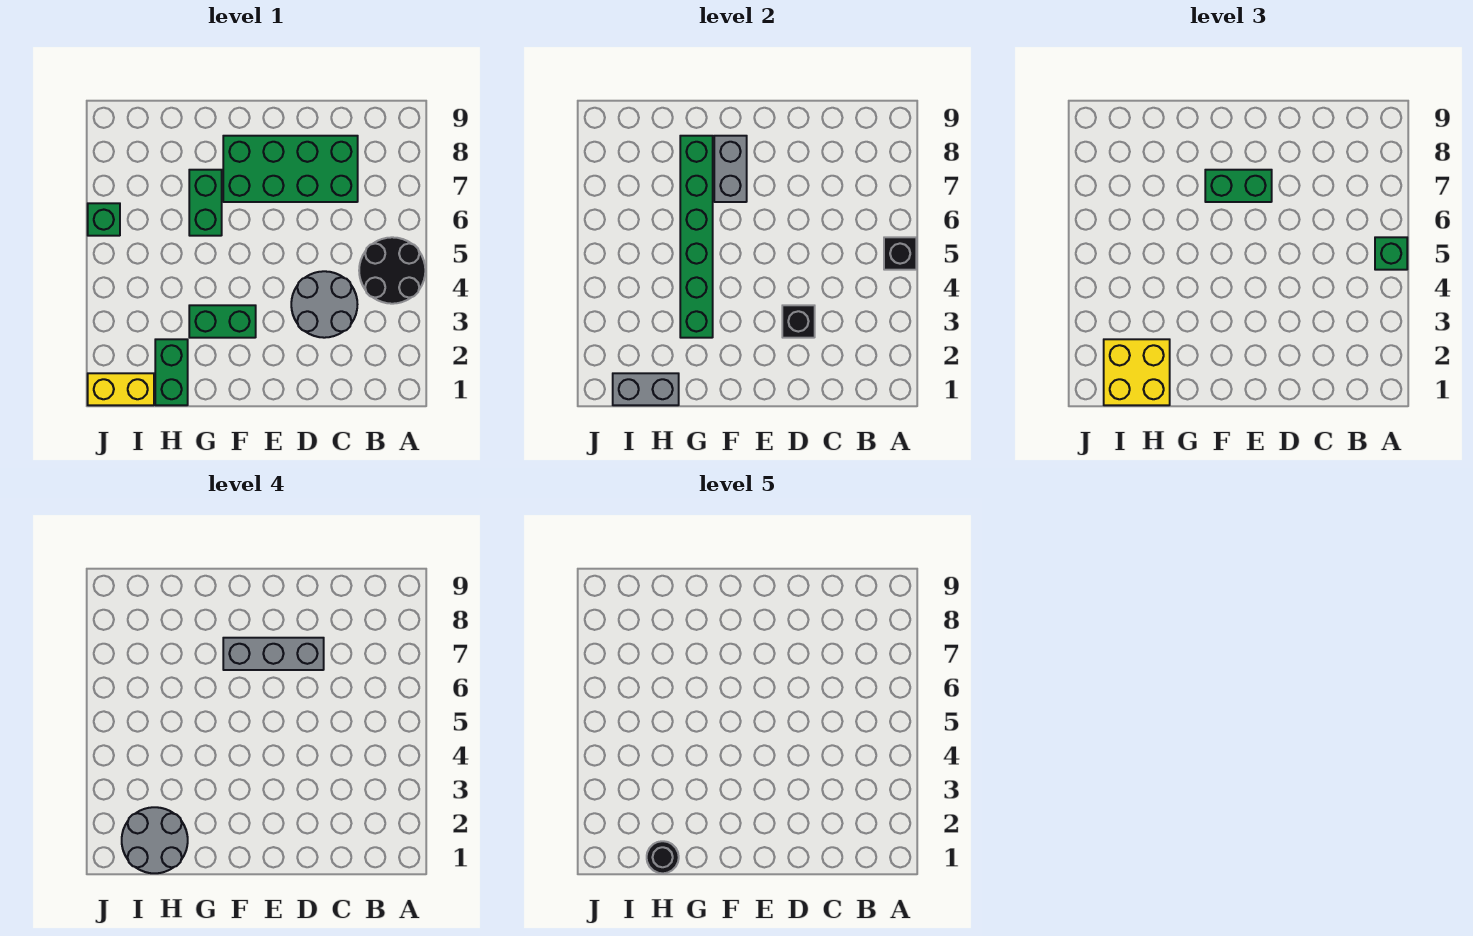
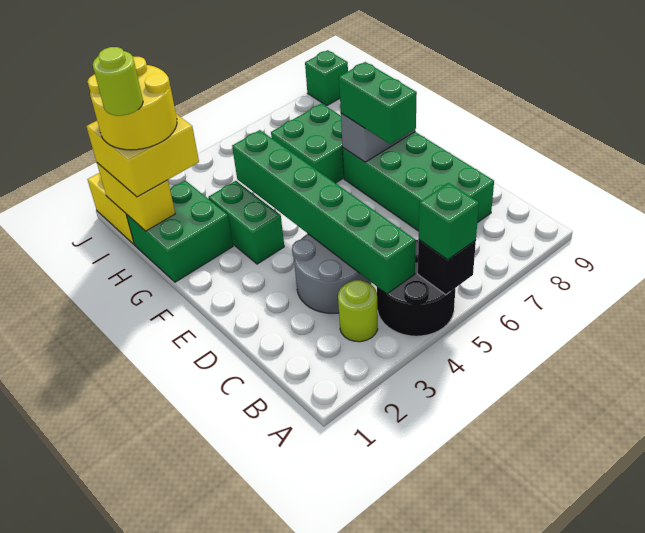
none -> lime round brick B3 level 1
black brick D3 level 2 -> none
grey brick D7:F7 level 4 -> none
green brick G3:G8 level 2 -> green brick B4:G4 level 2
green brick G6:G7 level 1 -> green brick G6:H7 level 1
green brick H1:H2 level 1 -> green brick G1:H2 level 1
grey brick H1:I1 level 2 -> yellow brick H1:I1 level 2
grey round brick H1:I2 level 4 -> yellow round brick H1:I2 level 4
black round brick H1 level 5 -> lime round brick H1 level 5
green brick J6 level 1 -> green brick J9 level 1

